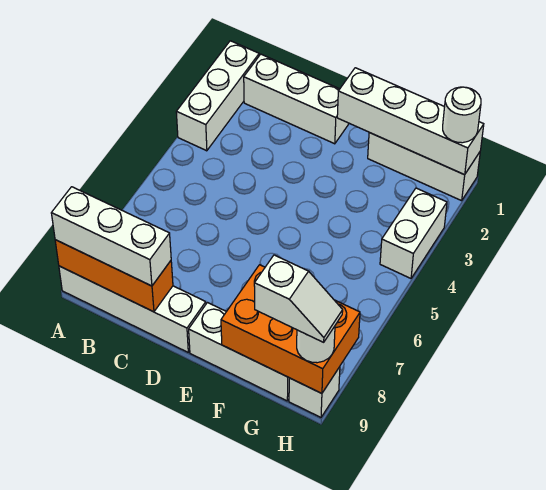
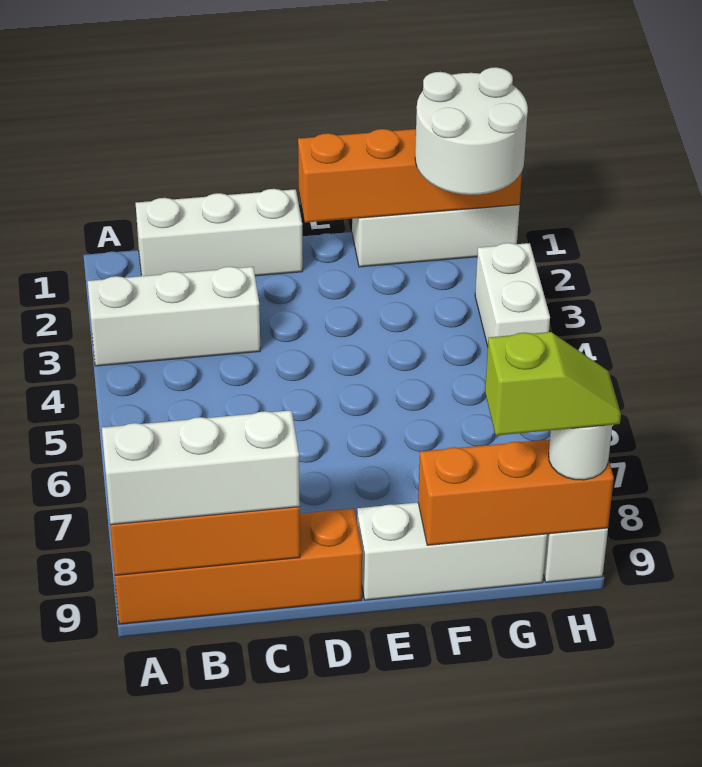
white brick A1:A3 level 1 -> white brick A3:C3 level 1
white brick A9:D9 level 1 -> orange brick A9:D9 level 1
white brick E1:H1 level 2 -> orange brick E1:H1 level 2
orange brick F8:H9 level 2 -> orange brick F9:H9 level 2
white slope G9:H9 level 4 top G -> lime slope G9:H9 level 4 top G
white round brick H1 level 3 -> white round brick G1:H2 level 3

